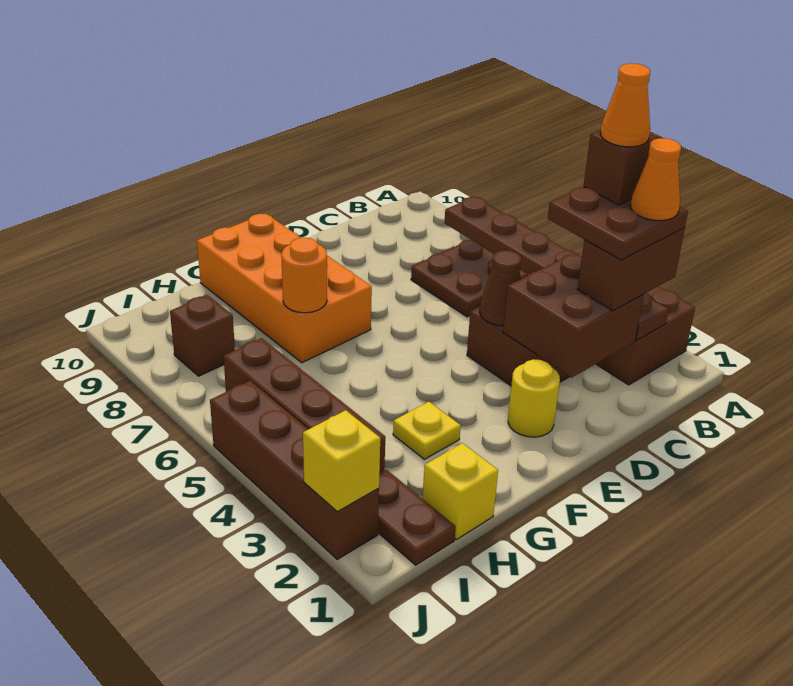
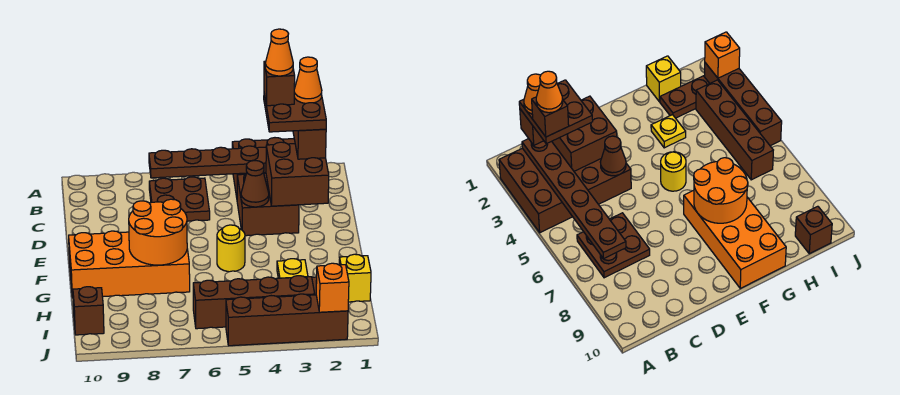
yellow round brick E2 level 1 -> yellow round brick F5 level 1
orange round brick G7 level 2 -> orange round brick F7:G8 level 2
brown plate I1:I2 level 1 -> brown plate H2:I2 level 1
brown brick I8 level 1 -> brown brick I10 level 1
yellow brick J2 level 2 -> orange brick J2 level 2

